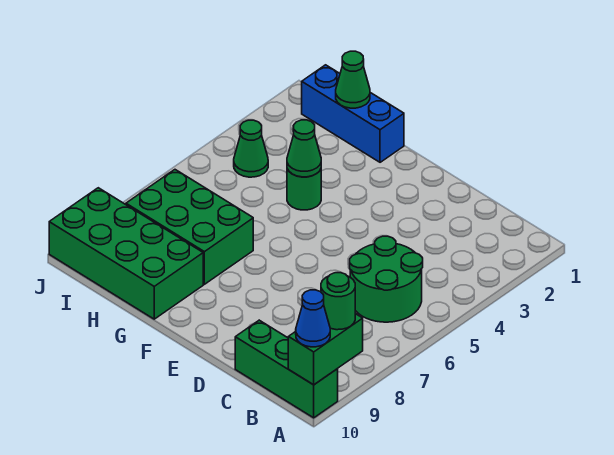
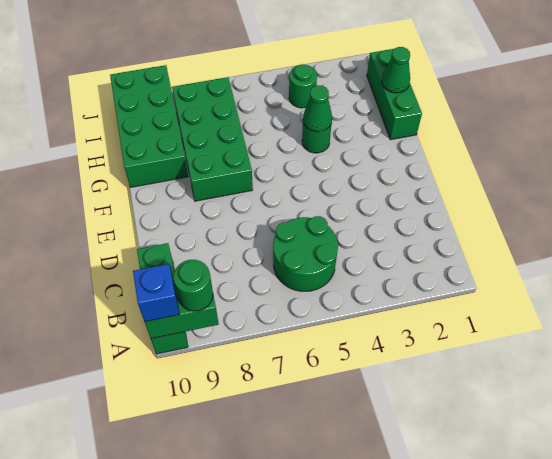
blue cone A10 level 3 -> blue brick A10 level 3
blue brick G1:I1 level 1 -> green brick G1:I1 level 1
green brick G7:I8 level 1 -> green brick F7:I8 level 1
green cone I4 level 1 -> green round brick I4 level 1

